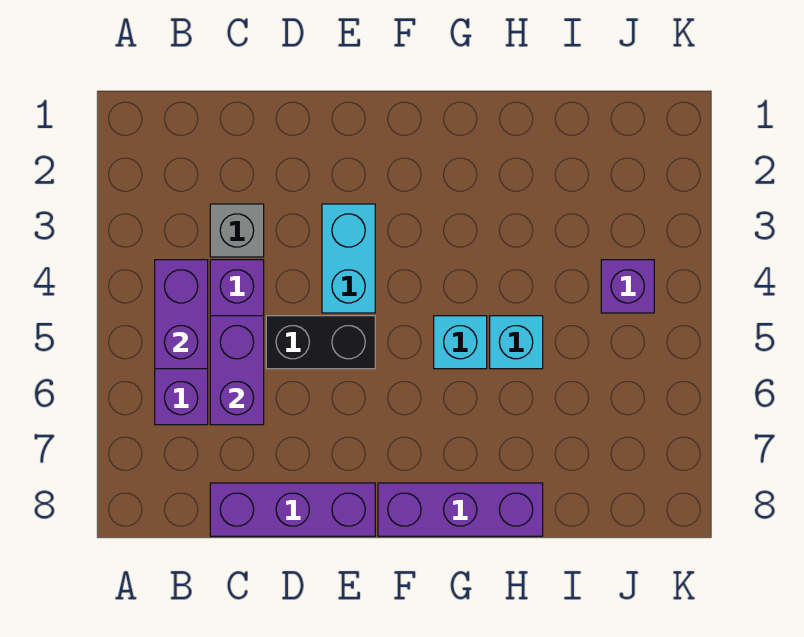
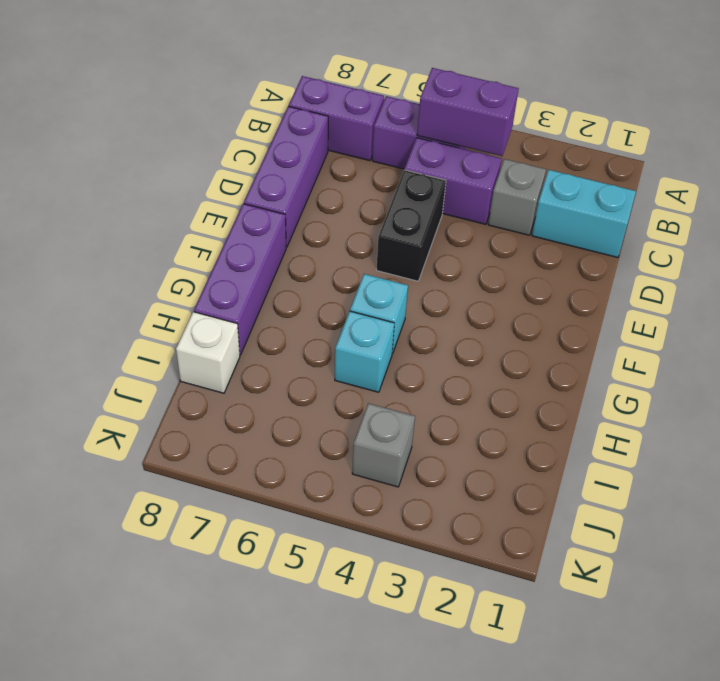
purple brick C5:C6 level 2 -> purple brick B7:B8 level 1
cyan brick E3:E4 level 1 -> cyan brick C1:C2 level 1
none -> white brick I8 level 1
purple brick J4 level 1 -> grey brick J4 level 1

